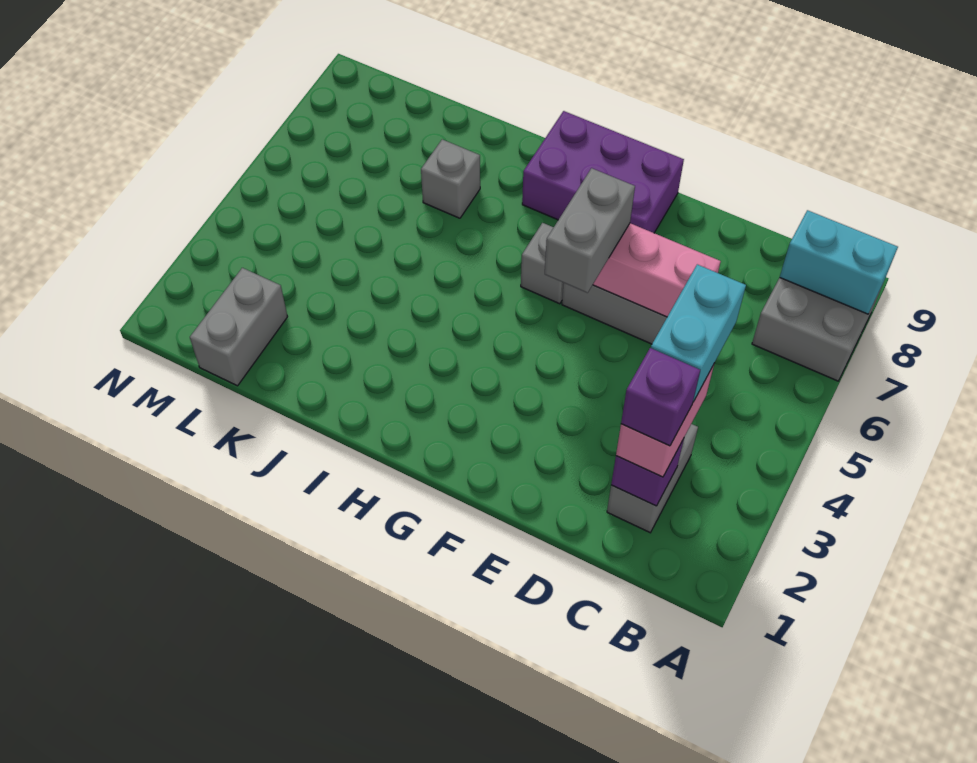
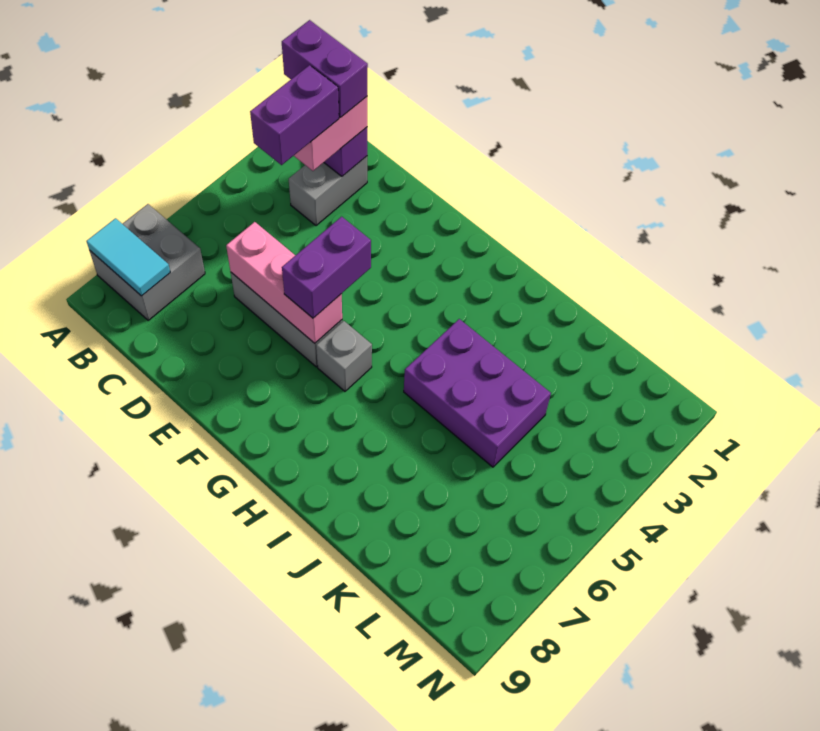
cyan brick A8:B8 level 2 -> cyan tile A8:B8 level 2
purple brick C2 level 4 -> purple brick B2:C2 level 4
cyan brick C3:C4 level 4 -> purple brick C3:C4 level 4
grey brick F5:F6 level 3 -> purple brick F5:F6 level 3
purple brick F8:H9 level 1 -> purple brick I4:K5 level 1
grey brick J7 level 1 -> none
grey brick L1:L2 level 1 -> none

